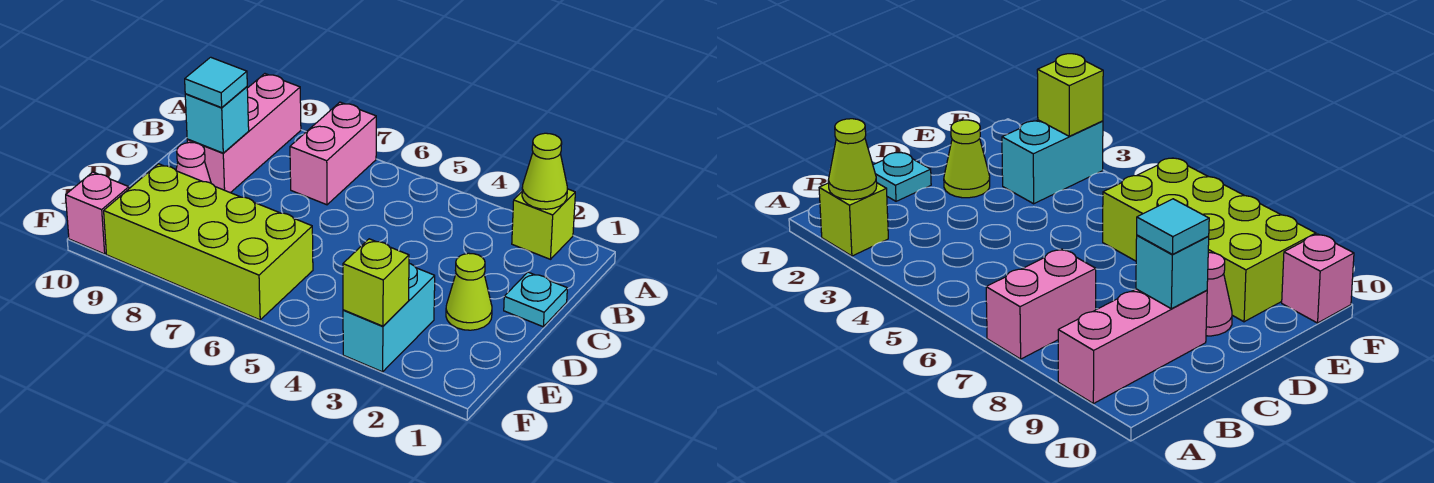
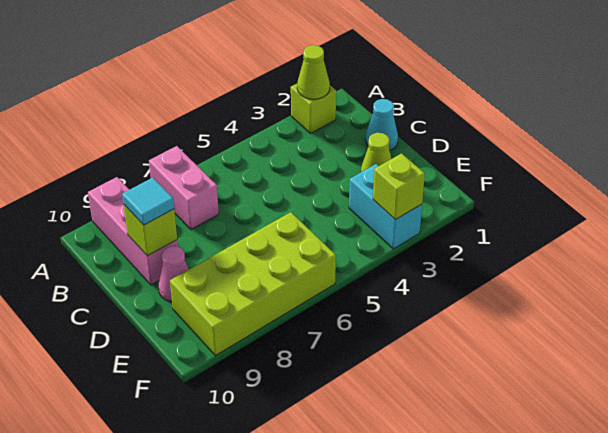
cyan plate C1 level 1 -> cyan cone C1 level 1
cyan brick C9 level 2 -> lime brick C9 level 2
pink brick F10 level 1 -> none

